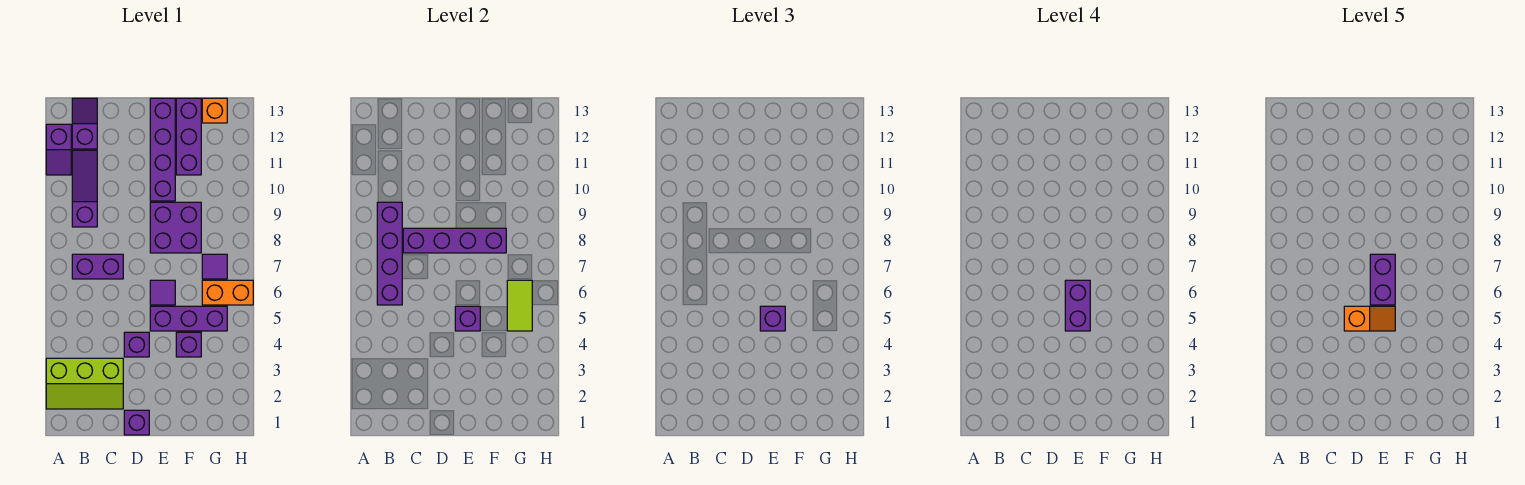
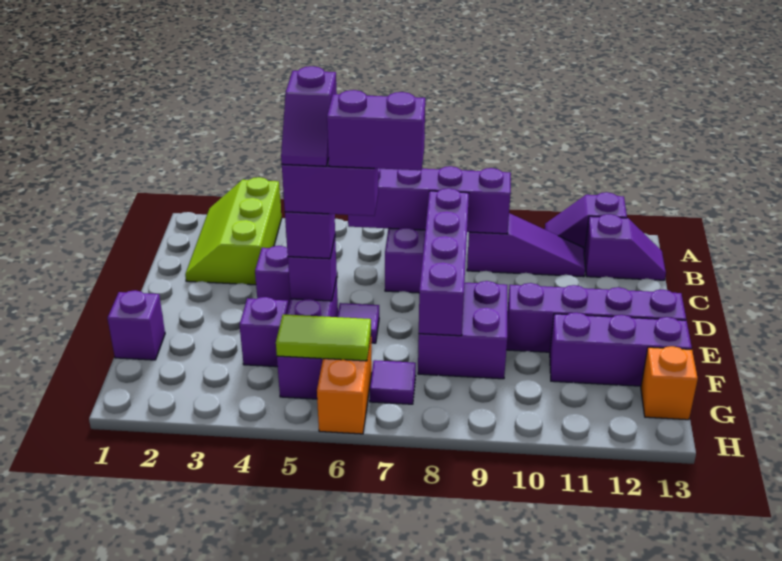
purple brick D1 level 1 -> purple brick F1 level 1
orange slope D5:E5 level 5 top D -> purple slope D5:E5 level 5 top D

